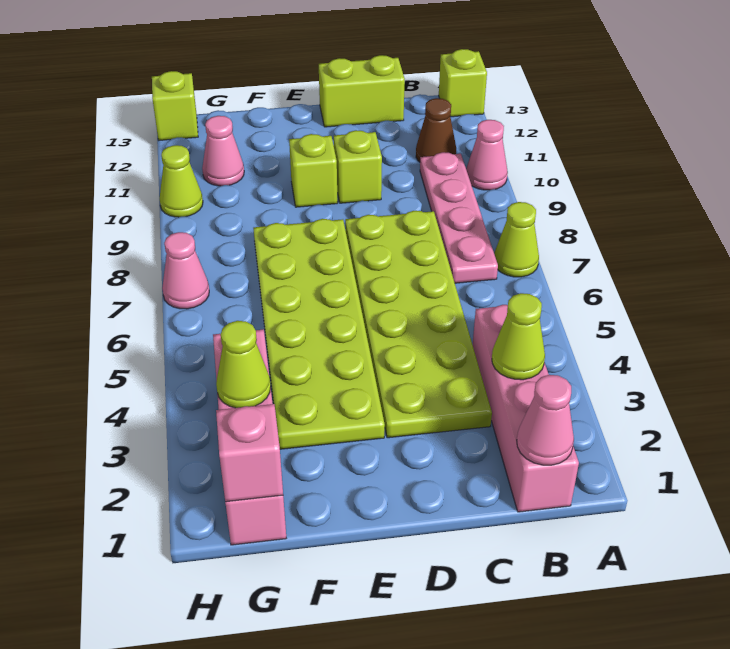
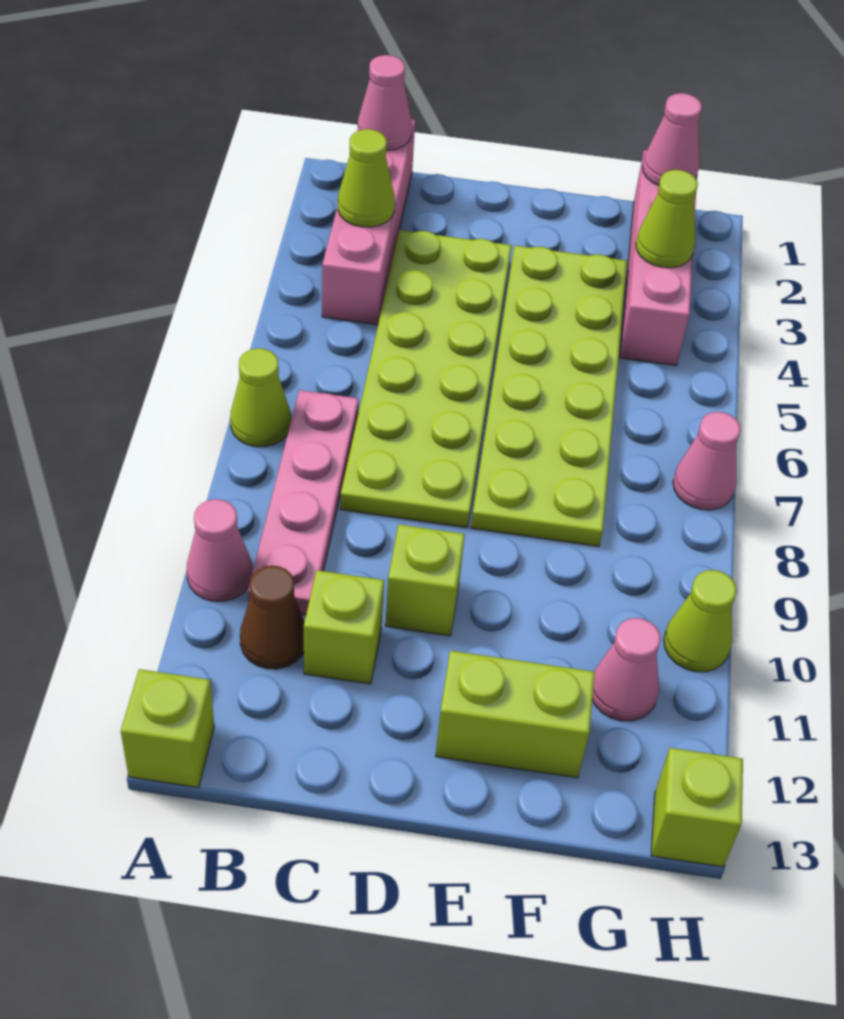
lime brick C13:D13 level 1 -> lime brick E12:F12 level 1
lime brick E10 level 1 -> lime brick C11 level 1
pink brick G1 level 2 -> pink cone G1 level 2

